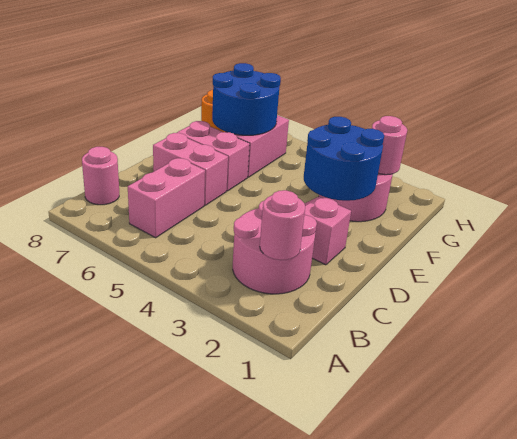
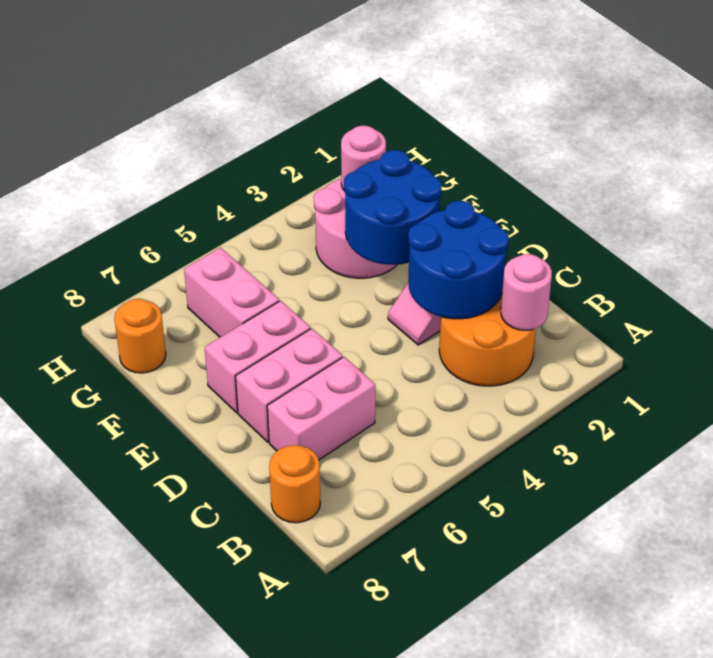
pink round brick B2:C3 level 1 -> orange round brick B2:C3 level 1
pink brick B6:C6 level 1 -> pink brick C6:C7 level 1
pink round brick B8 level 1 -> orange round brick B8 level 1
blue round brick F6:G7 level 2 -> blue round brick C2:D3 level 2

